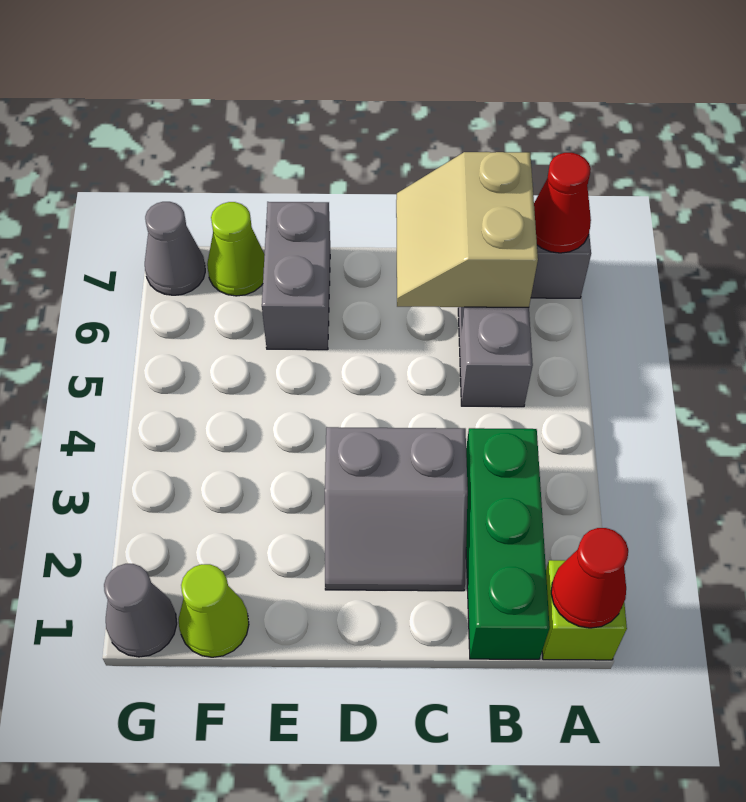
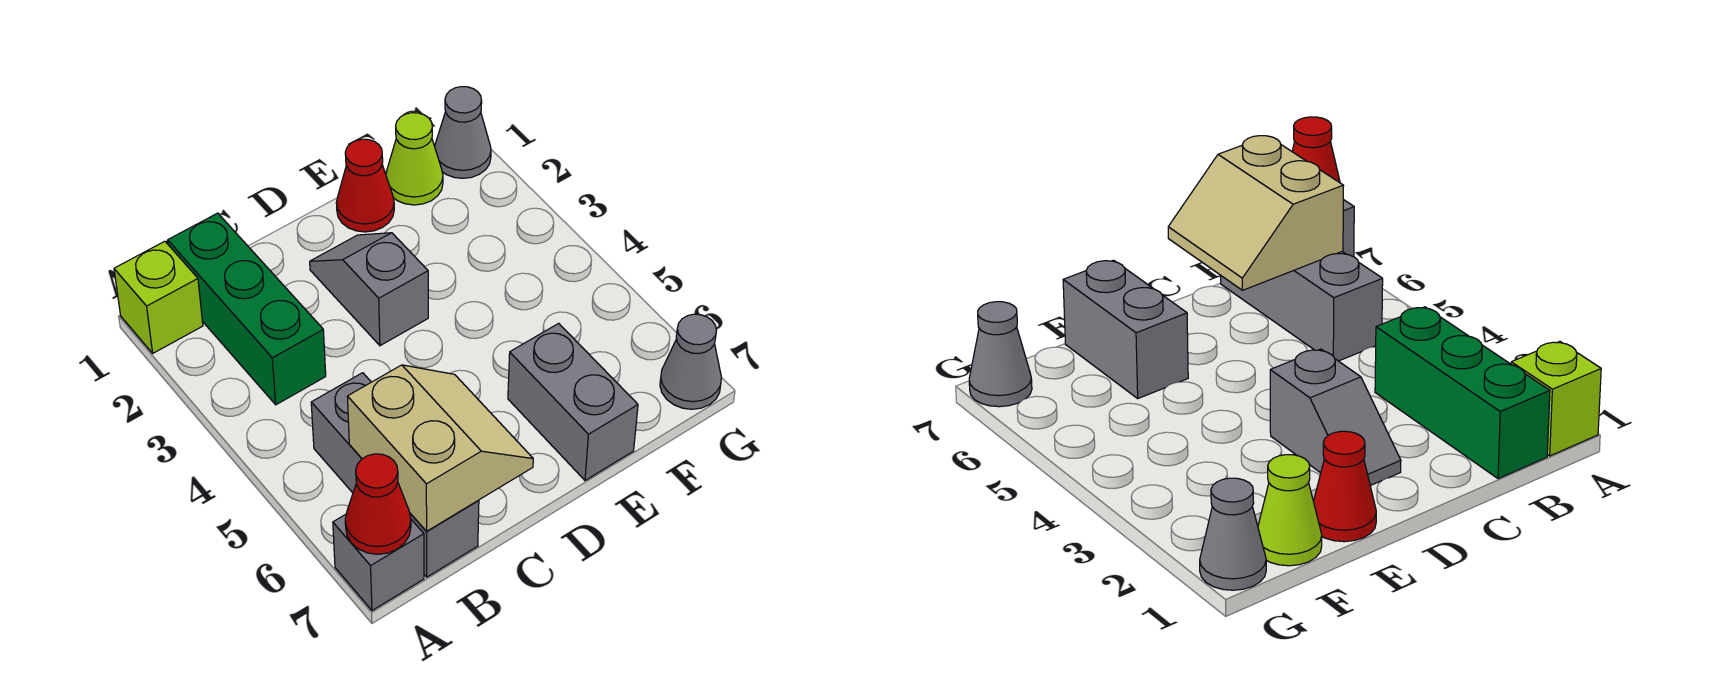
red cone A1 level 2 -> red cone E1 level 1
grey slope C2:D3 level 1 top 3 -> grey slope D2:D3 level 1 top 3
lime cone F7 level 1 -> none

